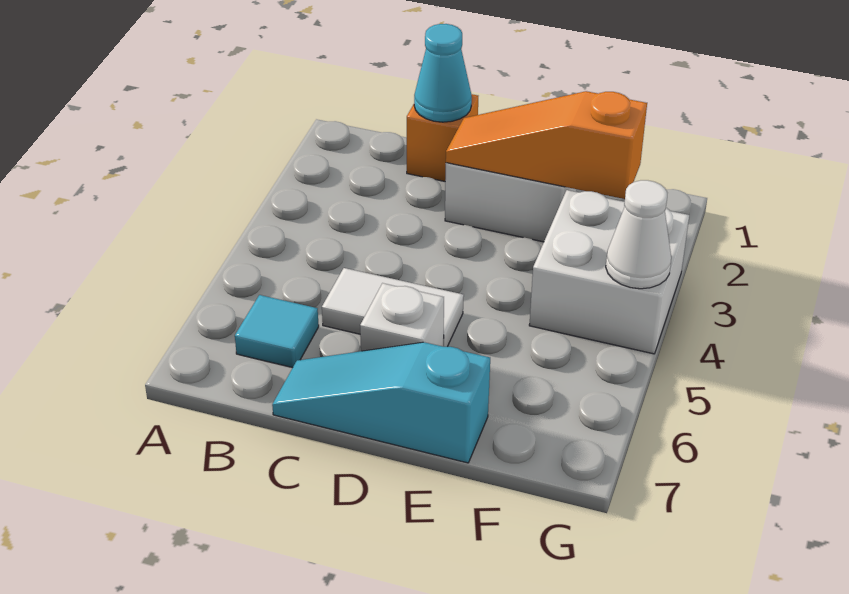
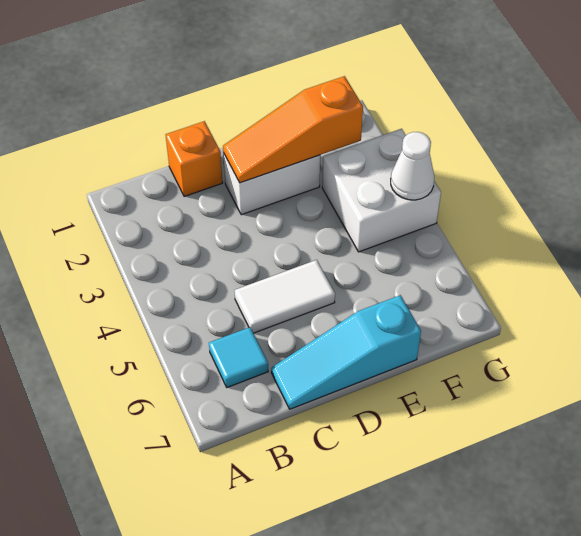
cyan cone C1 level 2 -> none
white brick D6 level 1 -> none

